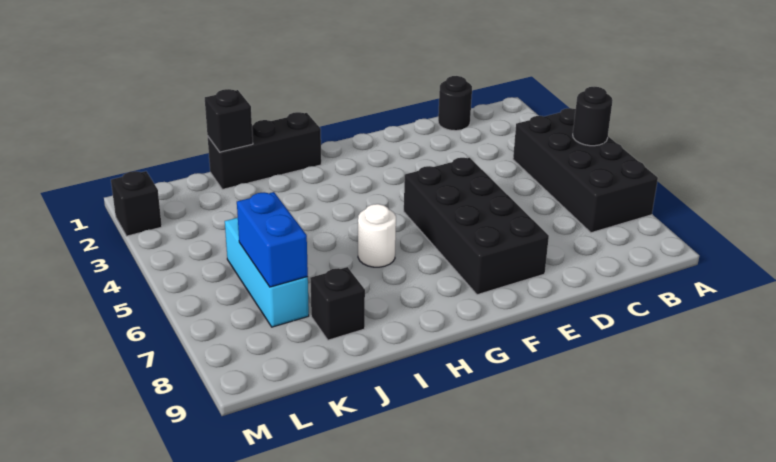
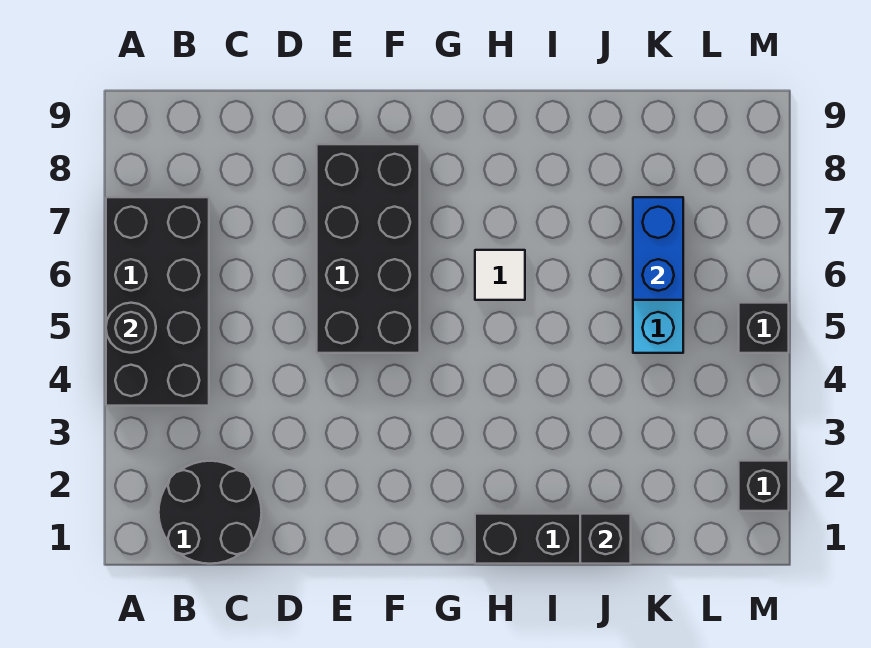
black round brick C1 level 1 -> black round brick B1:C2 level 1
white round brick H6 level 1 -> white tile H6 level 1
black brick J8 level 1 -> black brick M5 level 1

